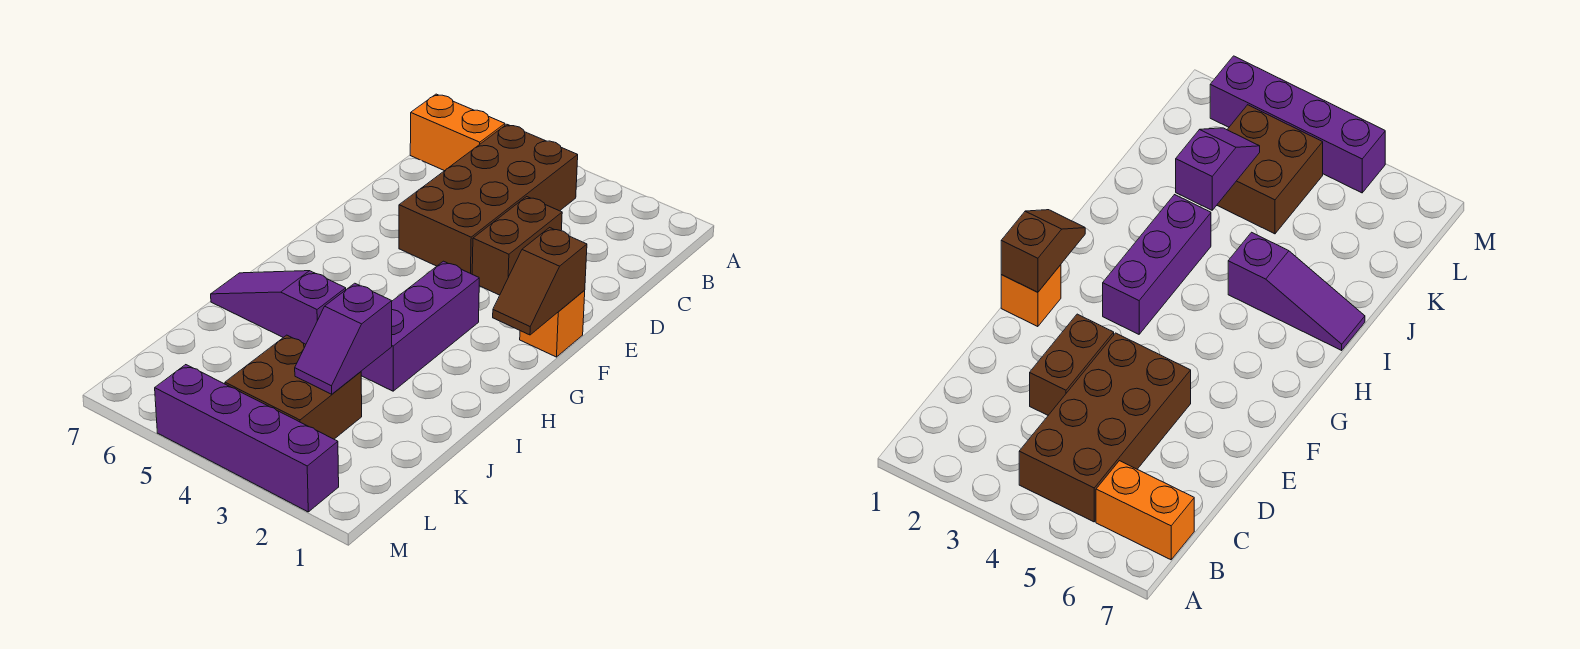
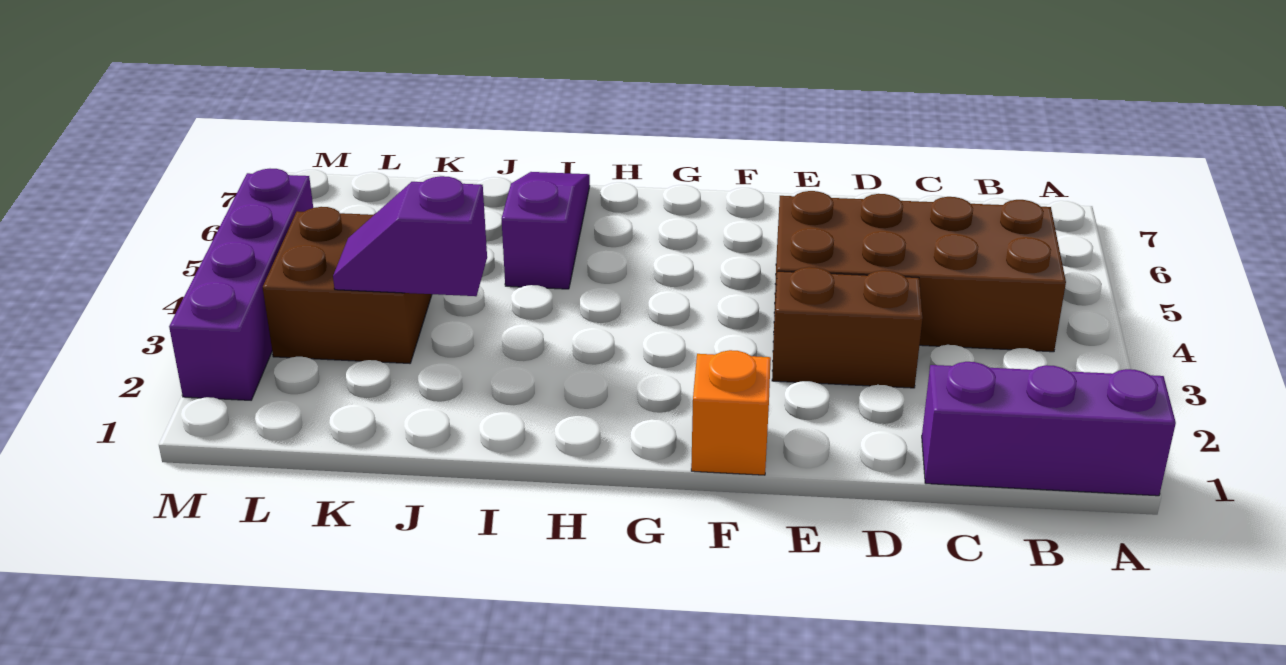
orange brick B6:B7 level 1 -> none
brown slope F1:G1 level 2 top F -> none
purple brick G3:I3 level 1 -> purple brick A1:C1 level 1

